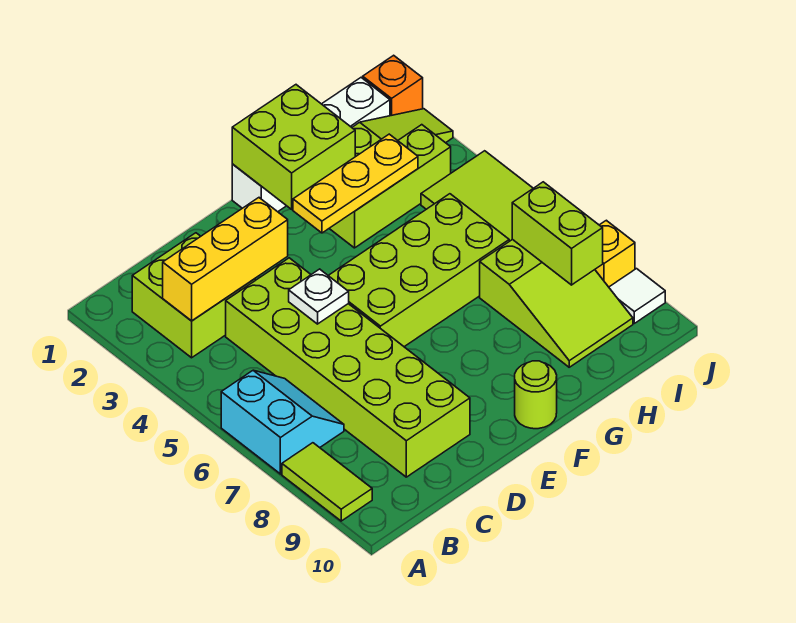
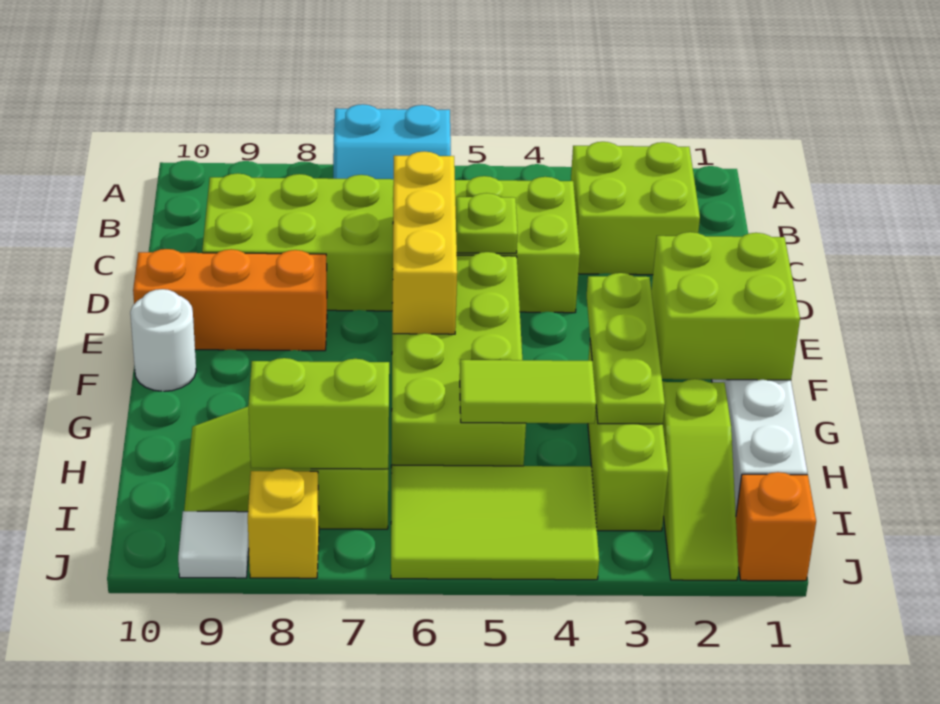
lime tile A8:A9 level 1 -> lime tile H4:H5 level 2
yellow brick B3:D3 level 2 -> yellow brick D6:F6 level 2
white plate D5 level 2 -> lime plate D5 level 2
none -> orange brick E8:E10 level 1
yellow plate F3:H3 level 2 -> lime plate F3:H3 level 2
lime round brick F10 level 1 -> white round brick F10 level 1

